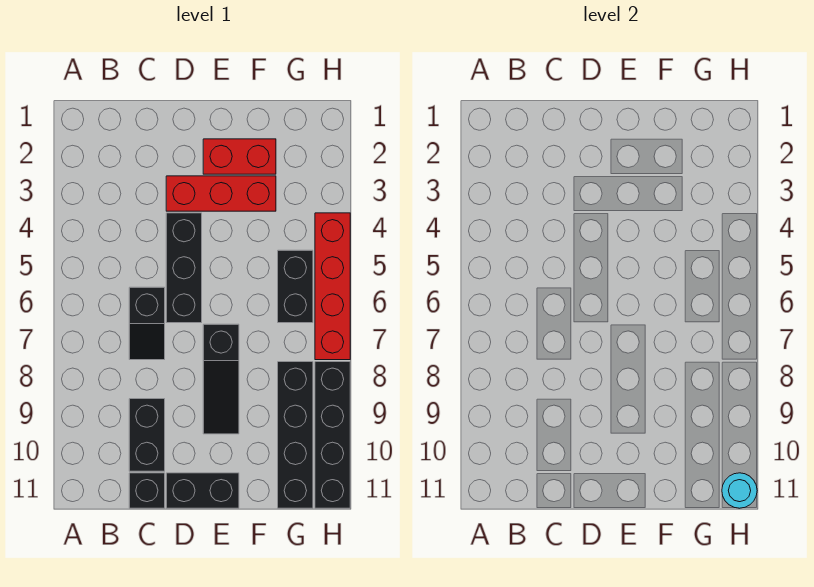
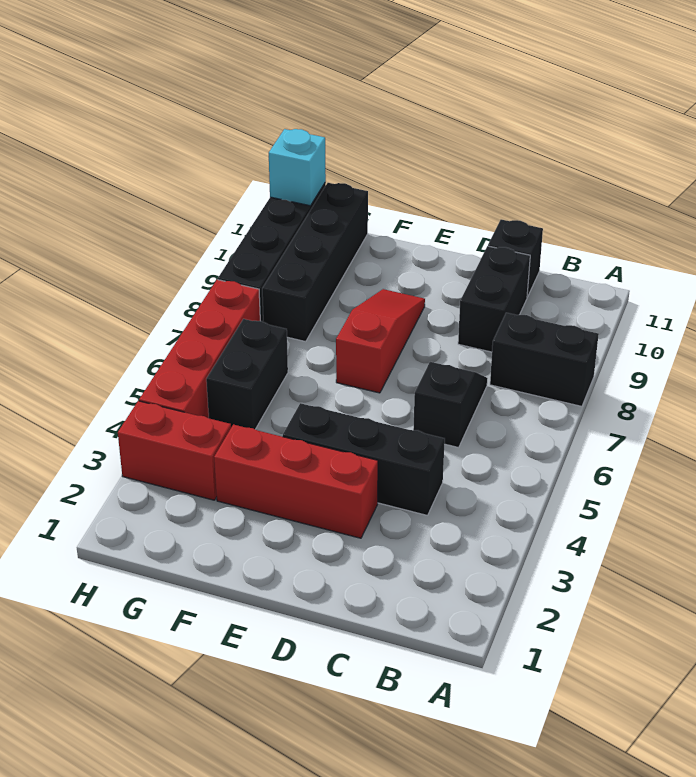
black brick D4:D6 level 1 -> black brick C4:E4 level 1
black brick D11:E11 level 1 -> black brick A8:B8 level 1
red brick E2:F2 level 1 -> red brick G3:H3 level 1
black slope E7:E9 level 1 top 7 -> red slope E7:E9 level 1 top 7
cyan round brick H11 level 2 -> cyan brick H11 level 2

